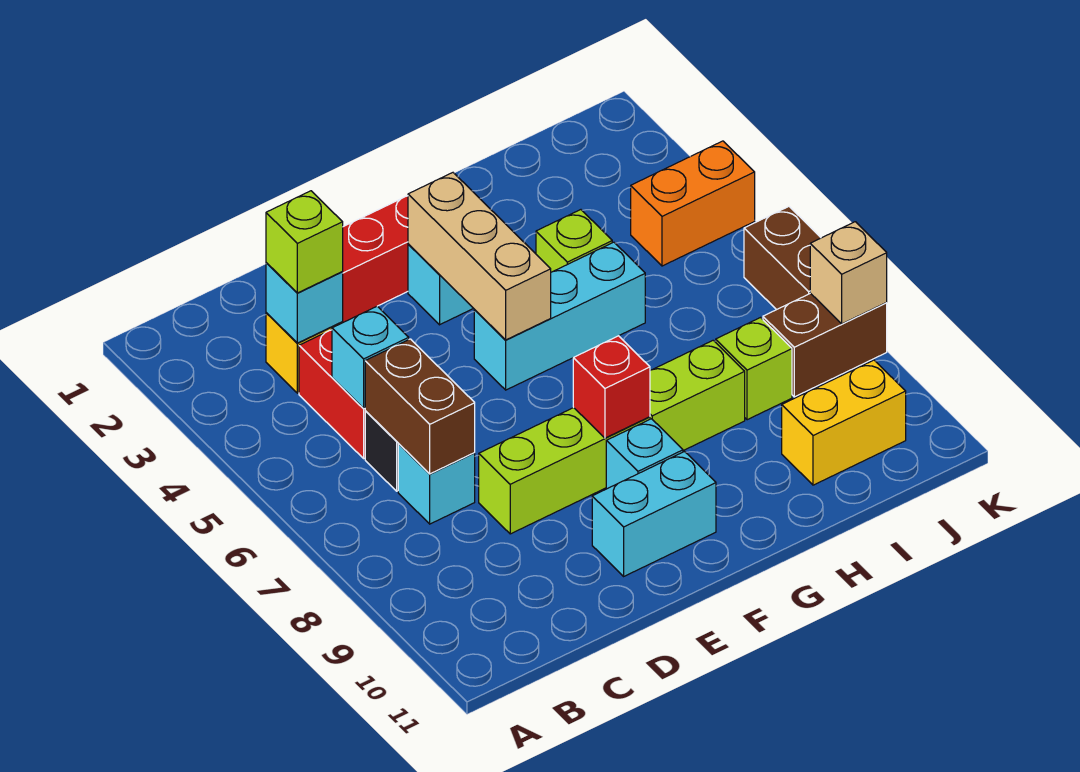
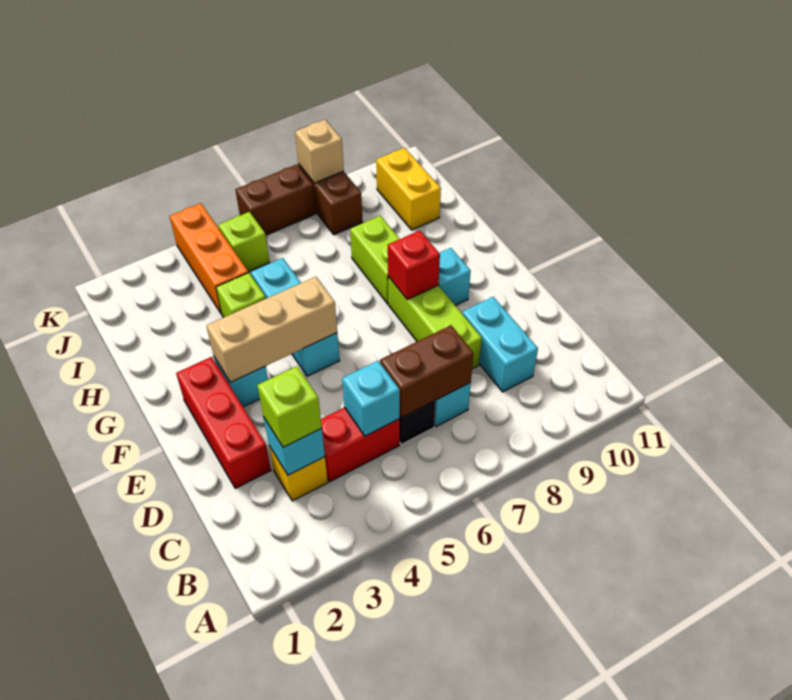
cyan brick E10:F10 level 1 -> cyan brick C9:D9 level 1
lime brick I8 level 1 -> lime brick J5 level 1
orange brick J4:K4 level 1 -> orange brick I4:K4 level 1

